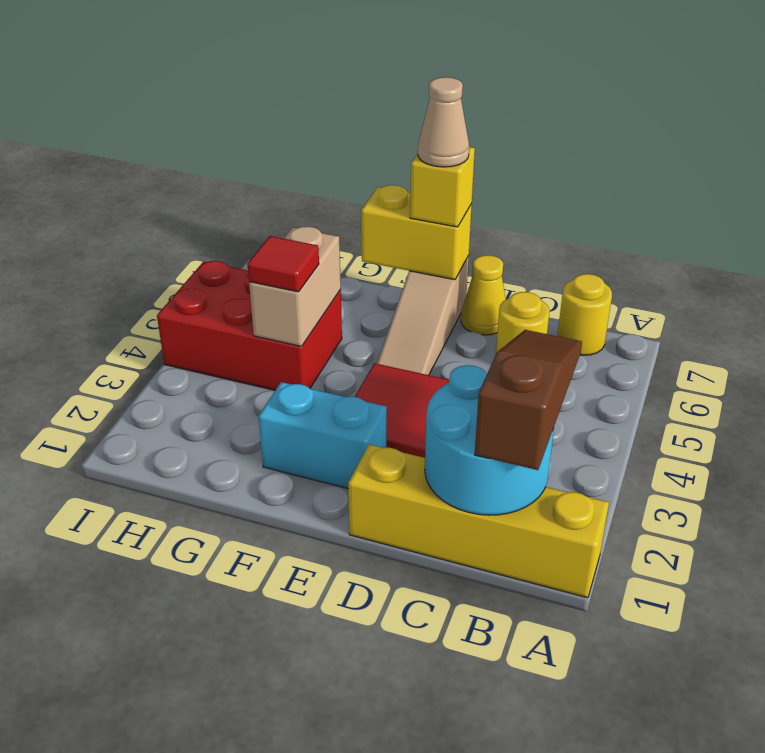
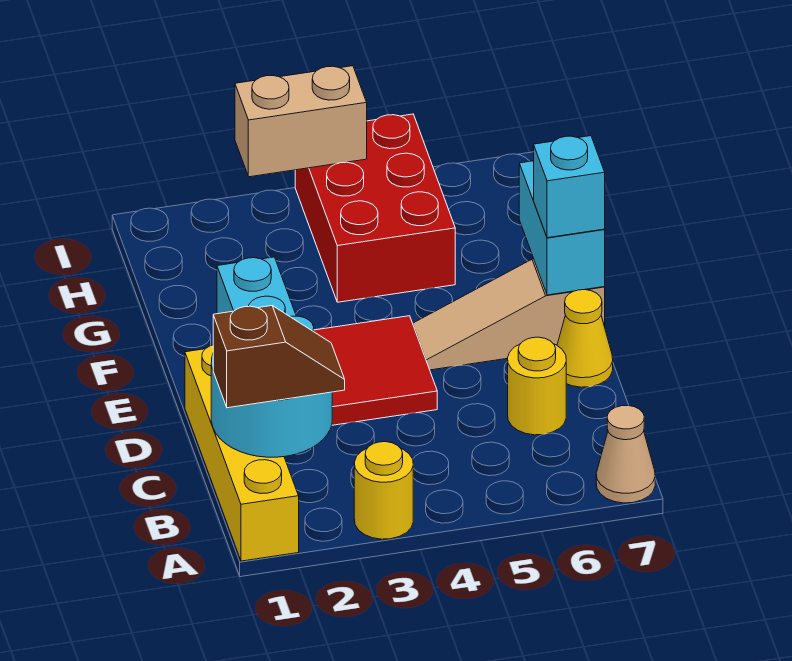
brown slope B1:B3 level 3 top 1 -> brown slope B1:B2 level 3 top 1
yellow round brick B7 level 1 -> yellow round brick A3 level 1
yellow brick E7:F7 level 2 -> cyan brick E7:F7 level 2
yellow brick E7 level 3 -> cyan brick E7 level 3
tan cone E7 level 4 -> tan cone A7 level 1
tan brick G4:G5 level 2 -> tan brick I3:I4 level 2
red tile G4 level 3 -> none

